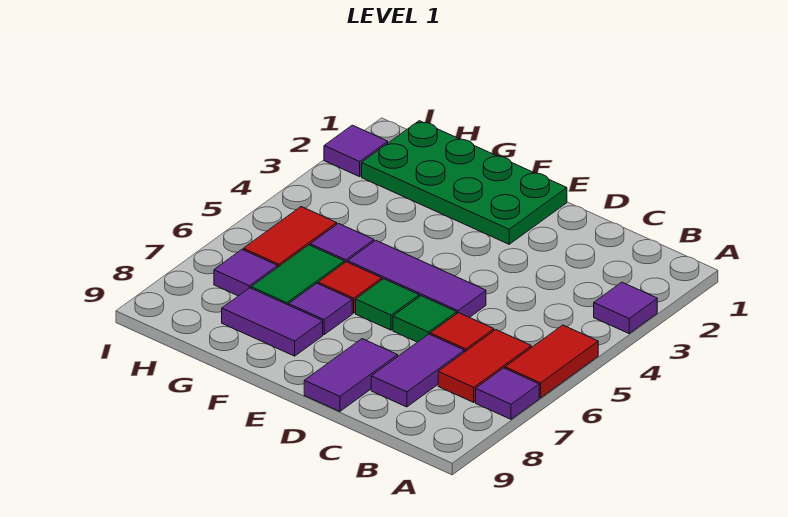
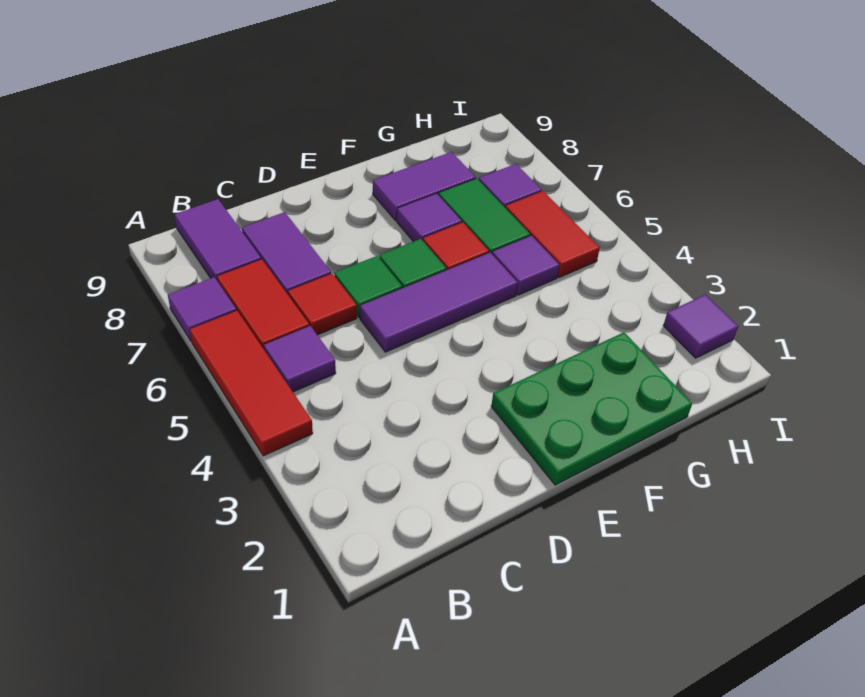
purple tile A3 level 1 -> purple tile B5 level 1
red tile A5:A6 level 1 -> red tile A4:A6 level 1
purple tile D8:D9 level 1 -> purple tile B8:B9 level 1
green plate E1:H2 level 1 -> green plate E1:G2 level 1

